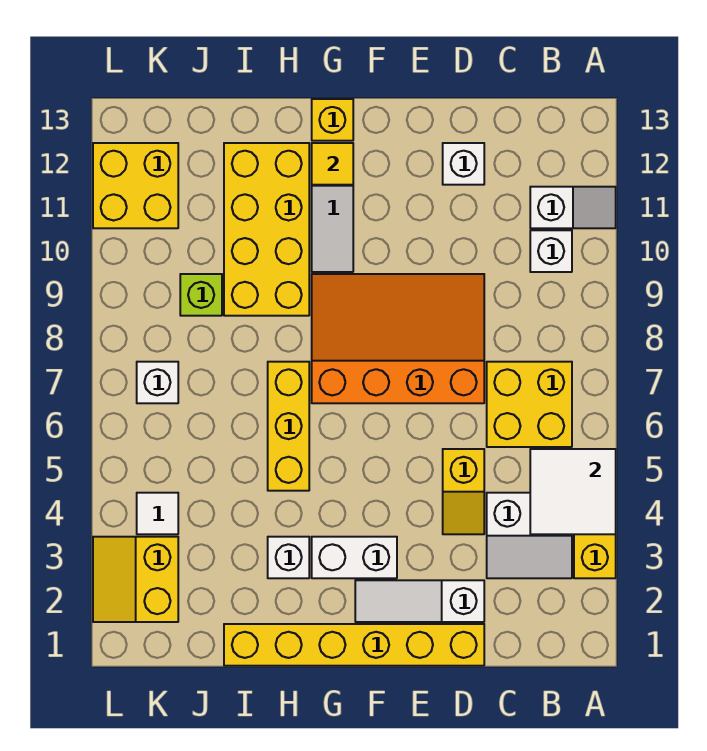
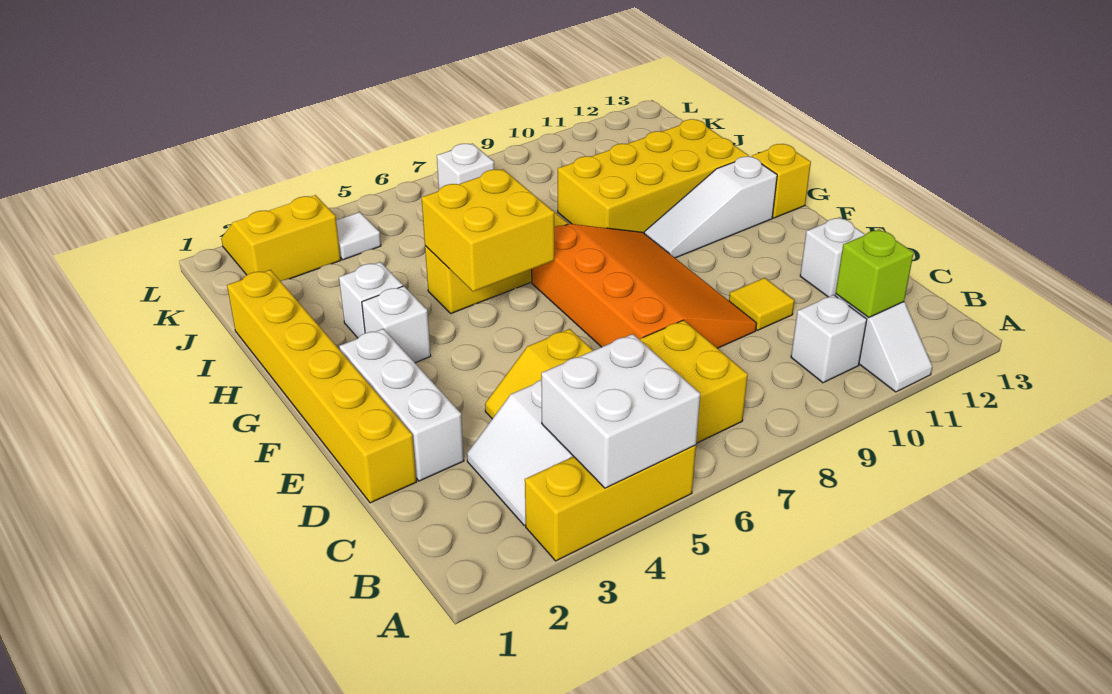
white tile A4:B5 level 2 -> white brick A4:B5 level 2
white slope D2:F2 level 1 top D -> white brick D2:F2 level 1
white brick F3:G3 level 1 -> white brick G3 level 1
yellow tile G12 level 2 -> yellow tile D10 level 1
lime brick J9 level 1 -> lime brick B11 level 2
yellow brick K11:L12 level 1 -> yellow brick G5:H6 level 2

